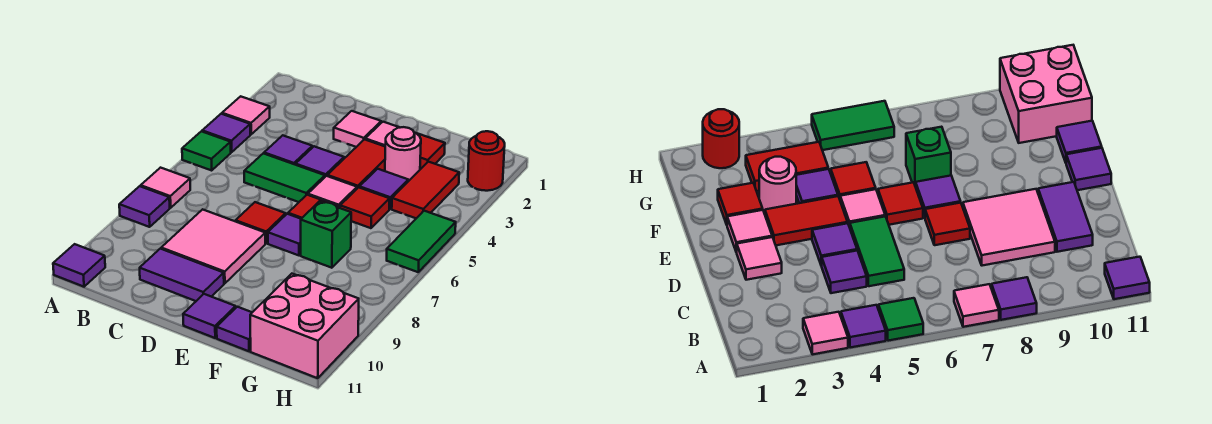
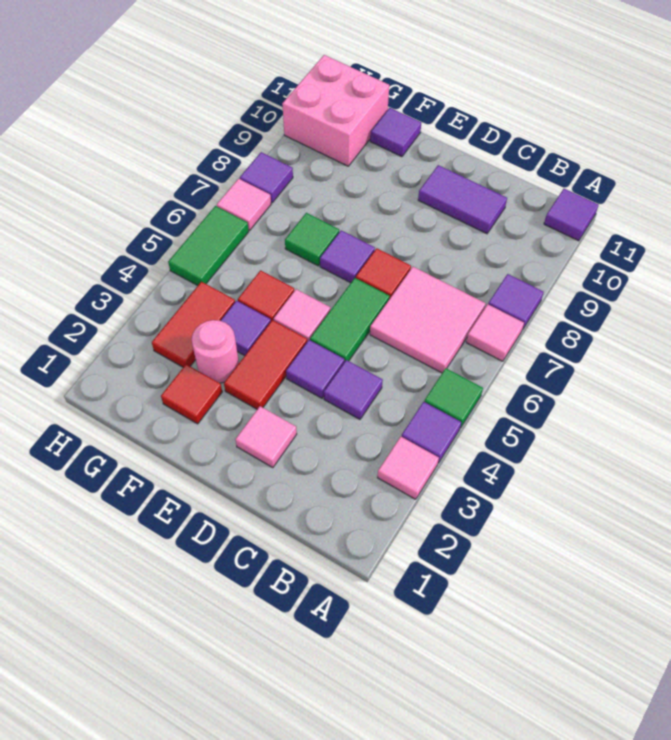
green tile C5:D5 level 1 -> green tile D5:D6 level 1
pink tile C8:D9 level 1 -> pink tile B6:C7 level 1
pink tile E2 level 1 -> pink tile H7 level 1
red tile E6 level 1 -> none
purple tile E11 level 1 -> purple tile H8 level 1
green brick F7 level 1 -> green tile F7 level 1
red round brick H2 level 1 -> none

